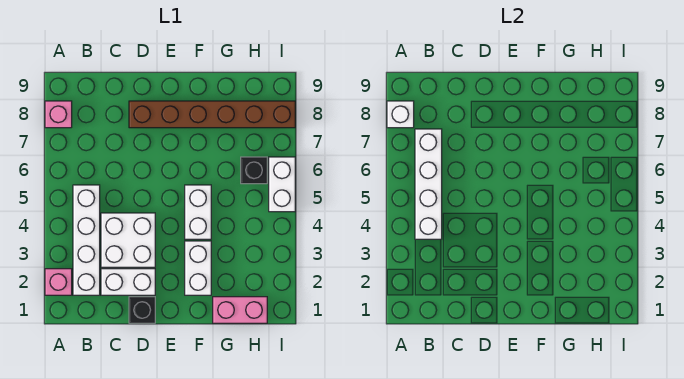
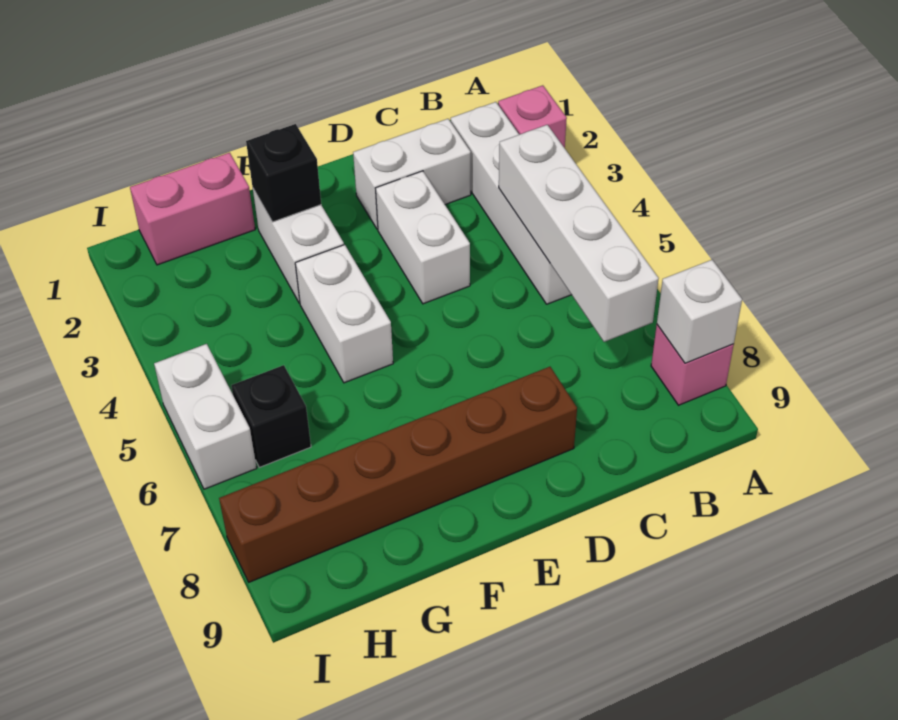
white brick C3:D4 level 1 -> white brick D3:D4 level 1
black brick D1 level 1 -> black brick F2 level 2

